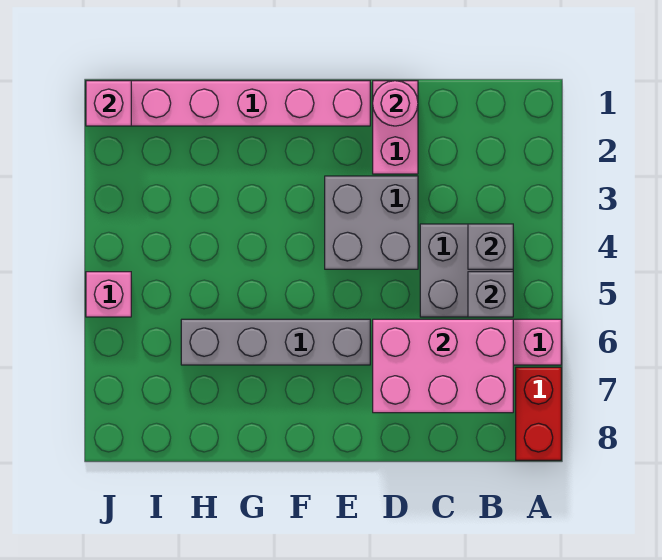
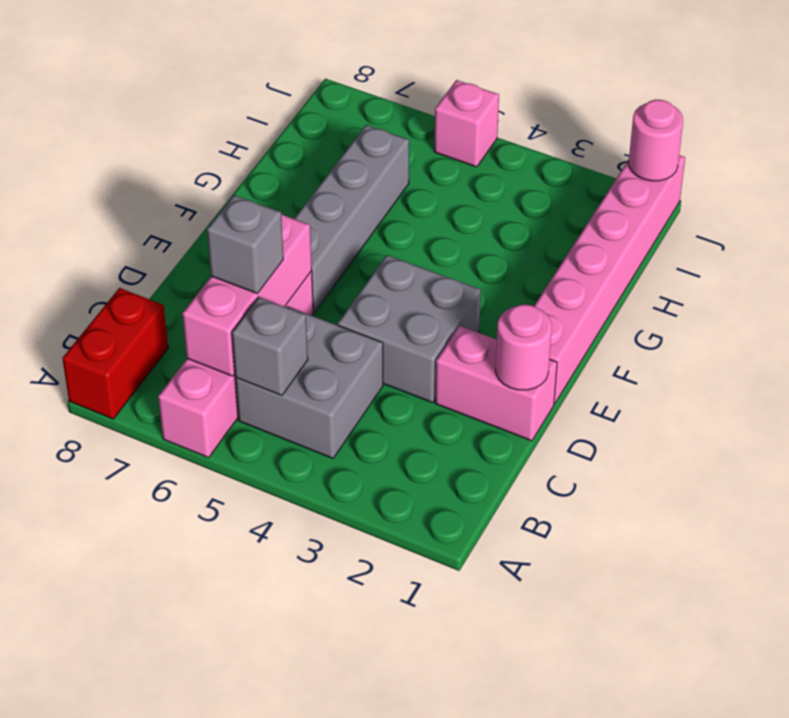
red brick A7:A8 level 1 -> red brick A8:B8 level 1
grey brick B4 level 2 -> grey brick C6 level 3
pink brick B6:D7 level 2 -> pink brick B6:D6 level 2
pink brick J1 level 2 -> pink round brick J1 level 2

